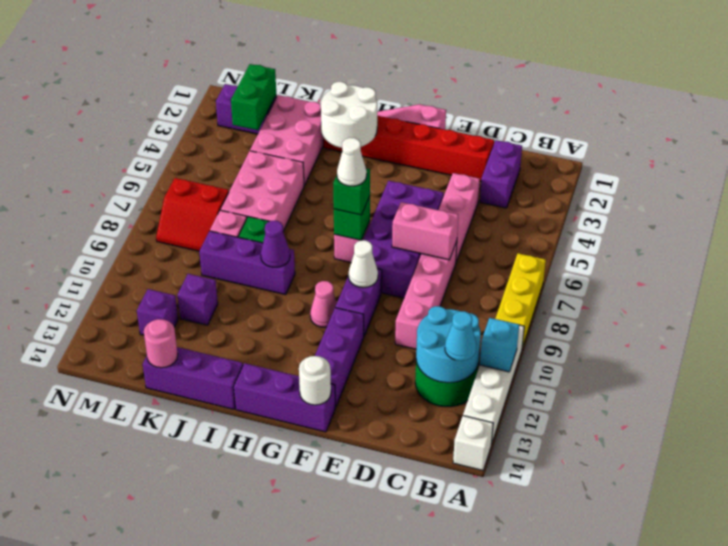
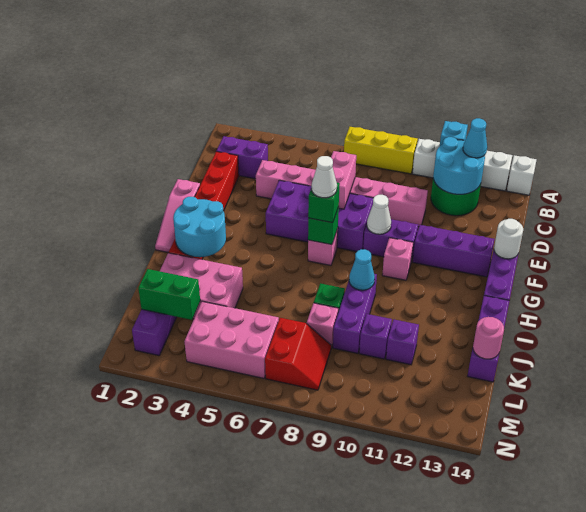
pink cone G10 level 1 -> pink brick G10 level 1
white round brick H2:I3 level 2 -> cyan round brick H2:I3 level 2
purple cone I9 level 2 -> cyan cone I9 level 2
pink brick J5:K7 level 1 -> pink brick L4:M6 level 1
purple brick L12 level 1 -> purple brick K10 level 1

